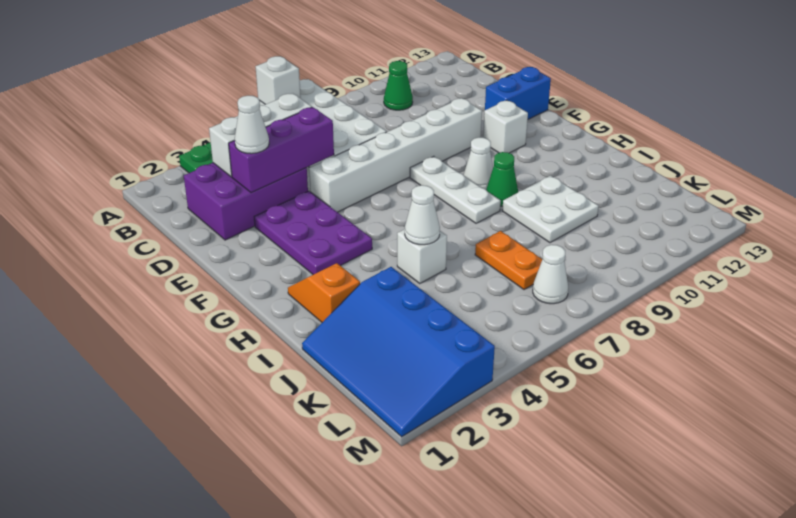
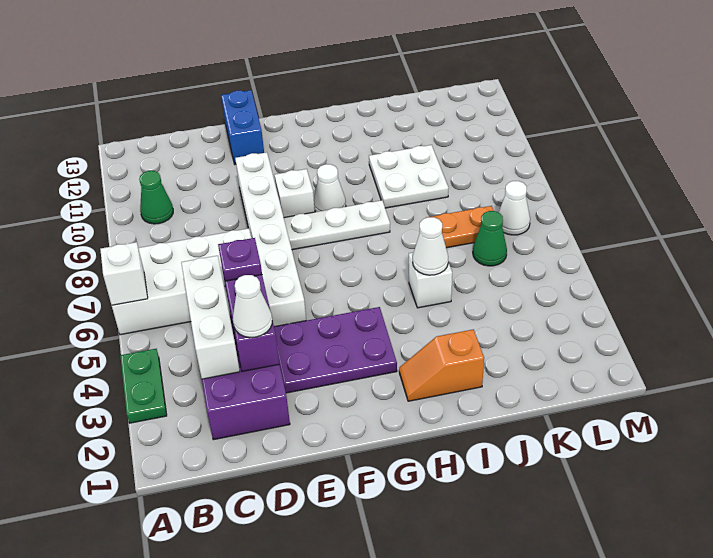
none -> purple plate D5 level 3
white brick F11 level 1 -> white brick F9 level 1
green cone H9 level 1 -> green cone K6 level 1
blue slope J1:M3 level 1 top 3 -> none

